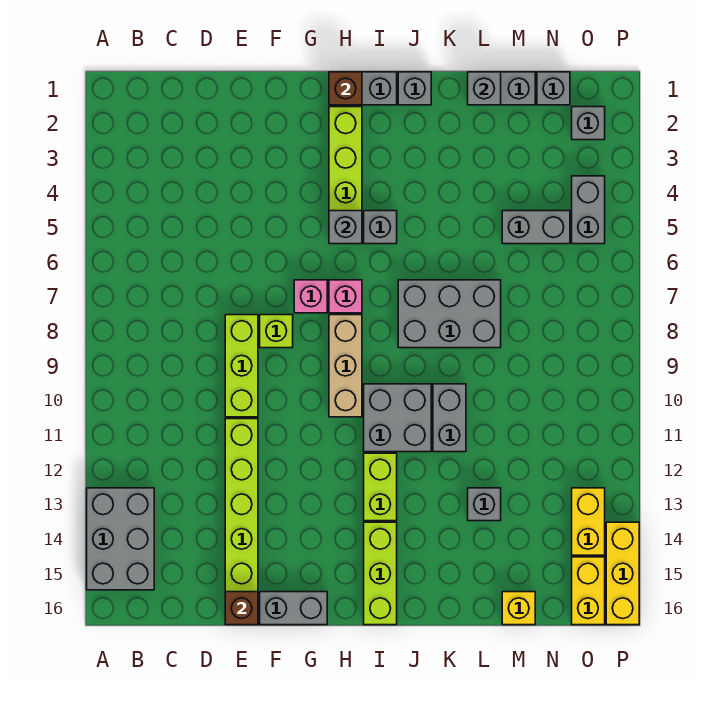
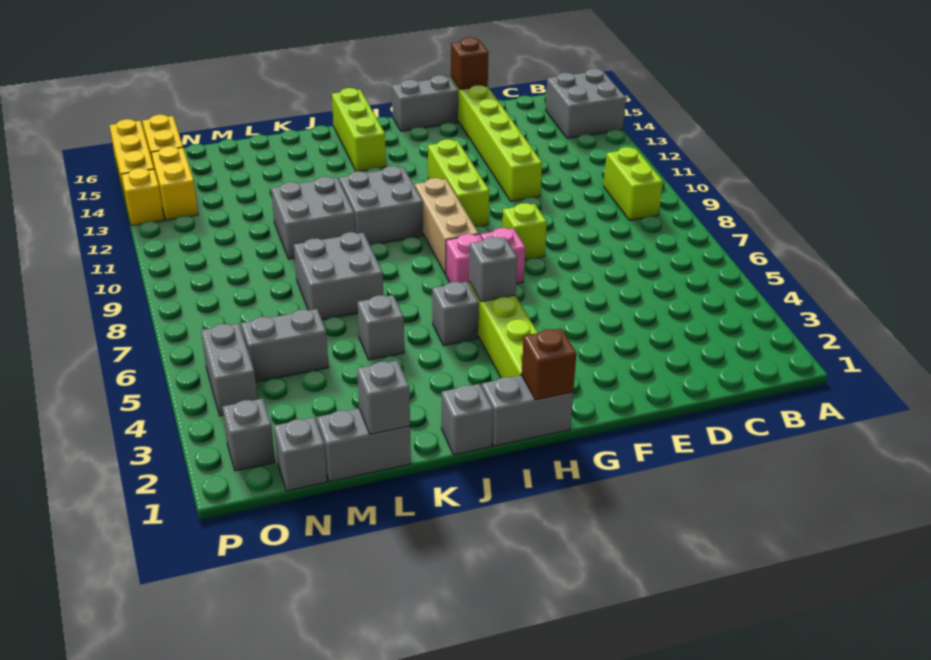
grey brick A13:B15 level 1 -> grey brick A14:B15 level 1
lime brick E8:E10 level 1 -> lime brick G10:G12 level 1
lime brick I12:I13 level 1 -> lime brick B9:B10 level 1
grey brick J7:L8 level 1 -> grey brick K7:L8 level 1
grey brick K10:K11 level 1 -> grey brick K10:L11 level 1
grey brick L13 level 1 -> grey brick K5 level 1
yellow brick M16 level 1 -> yellow brick P13 level 1

